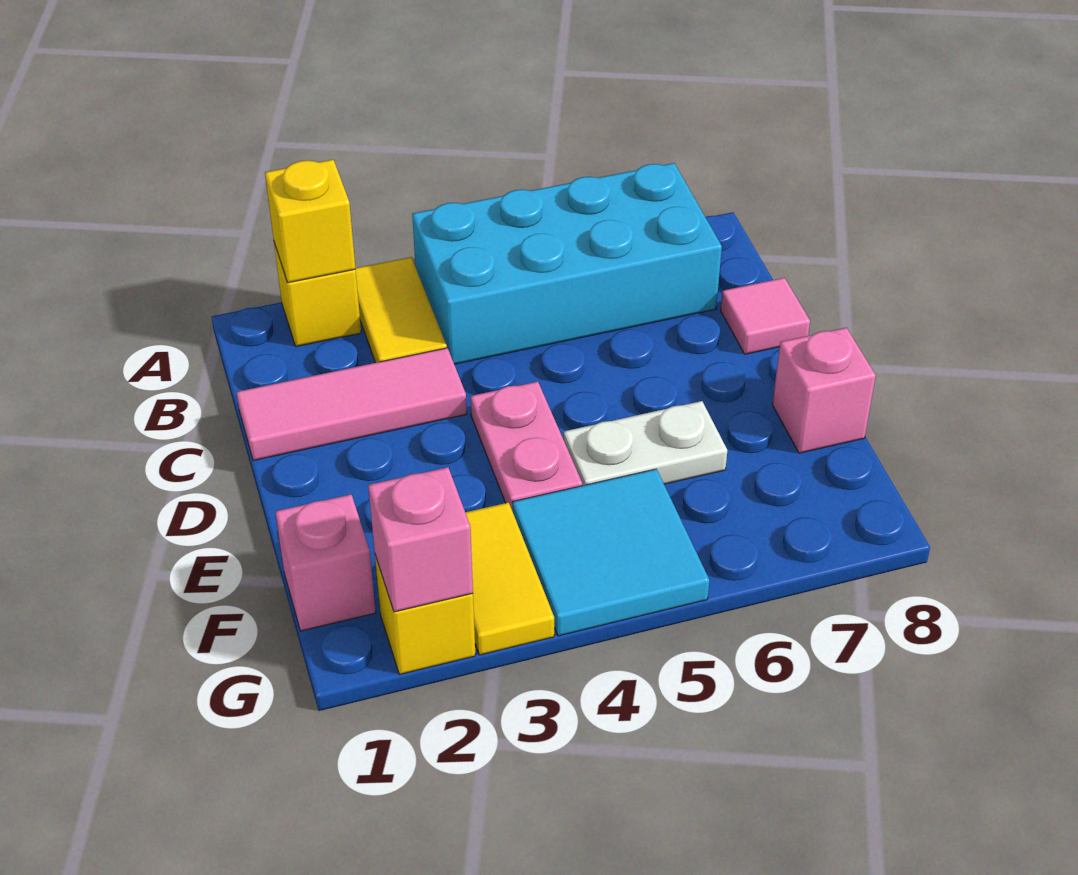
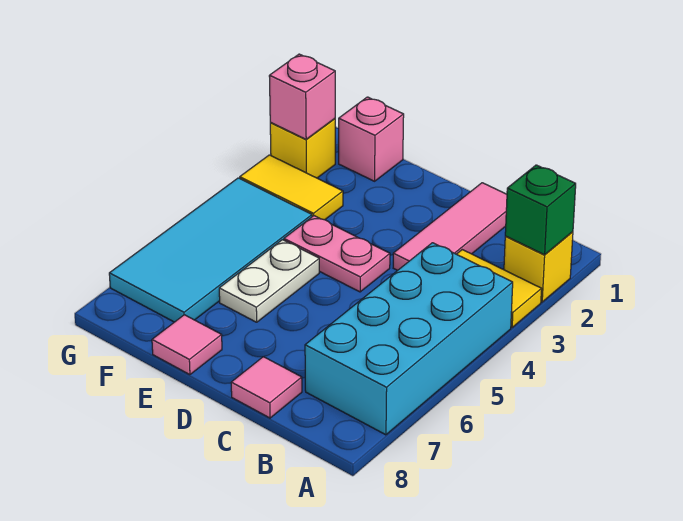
yellow brick A2 level 2 -> green brick A2 level 2
pink brick E8 level 1 -> pink tile E8 level 1
cyan tile F4:G5 level 1 -> cyan tile F4:G7 level 1

